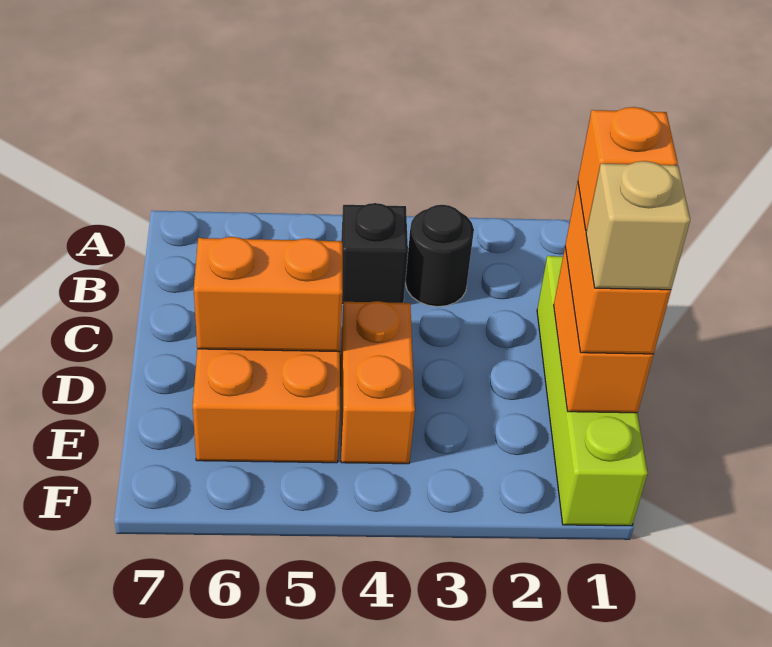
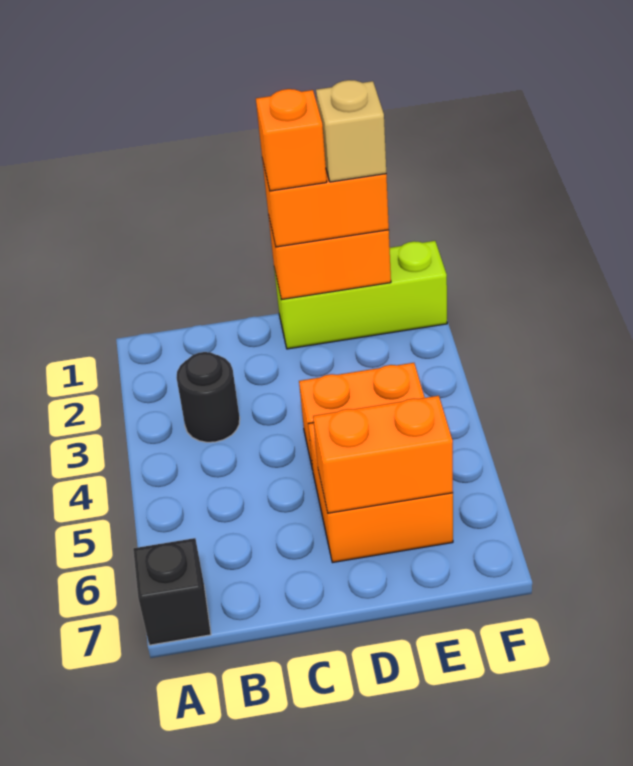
black brick B4 level 1 -> black brick A7 level 1
lime brick C1:F1 level 1 -> lime brick D1:F1 level 1
orange brick D5:D6 level 2 -> orange brick D6:E6 level 2

